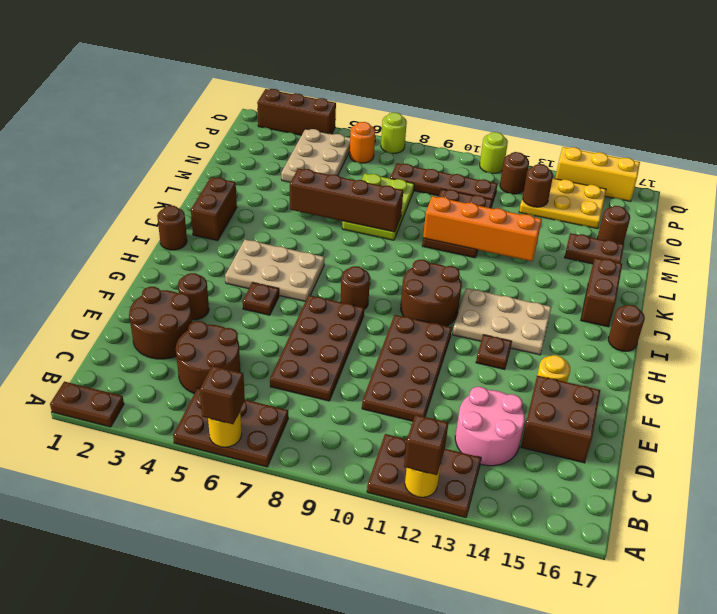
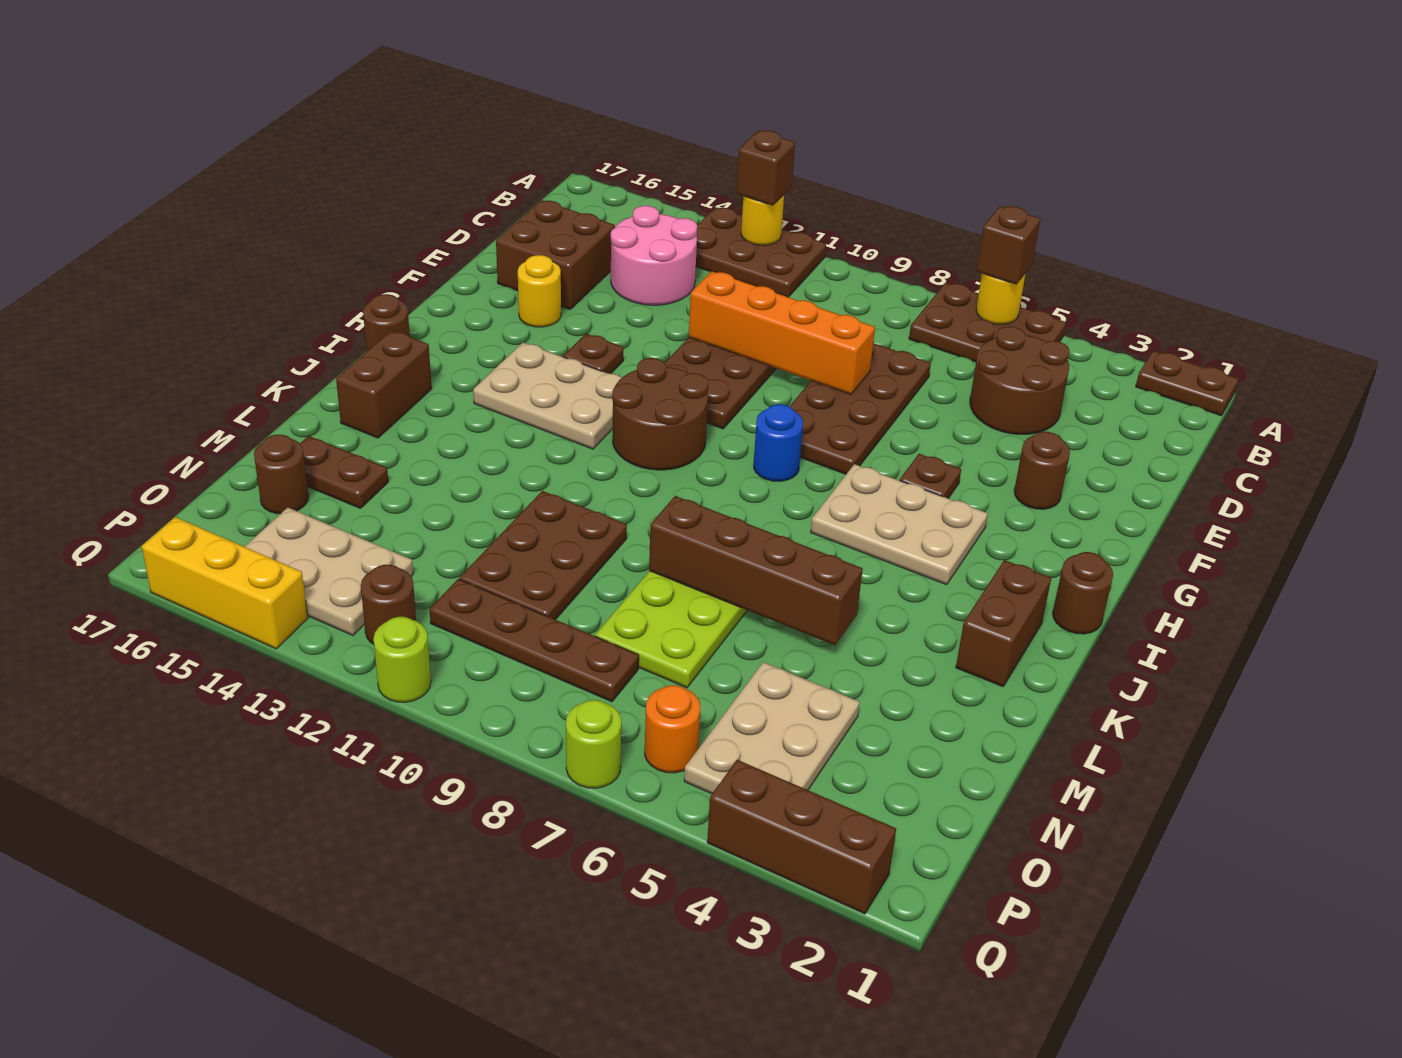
brown round brick D2:E3 level 1 -> none
brown round brick H8 level 1 -> blue round brick H8 level 1
orange brick L10:L13 level 2 -> orange brick E8:E11 level 2
yellow plate O13:P15 level 1 -> tan plate O13:P15 level 1
brown round brick O13 level 2 -> none

